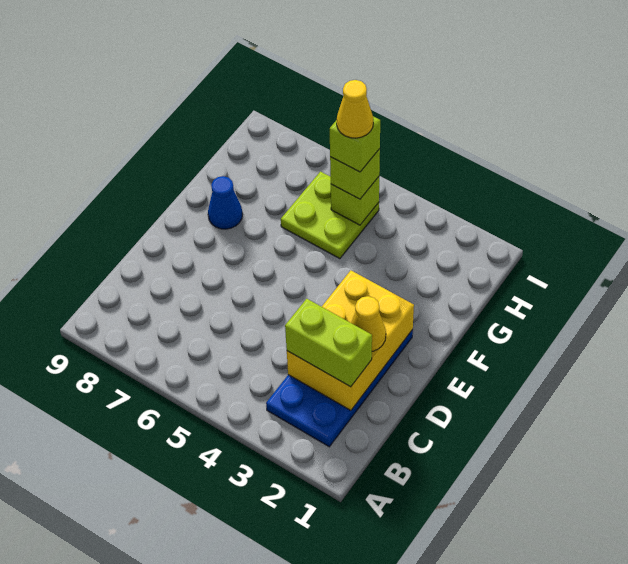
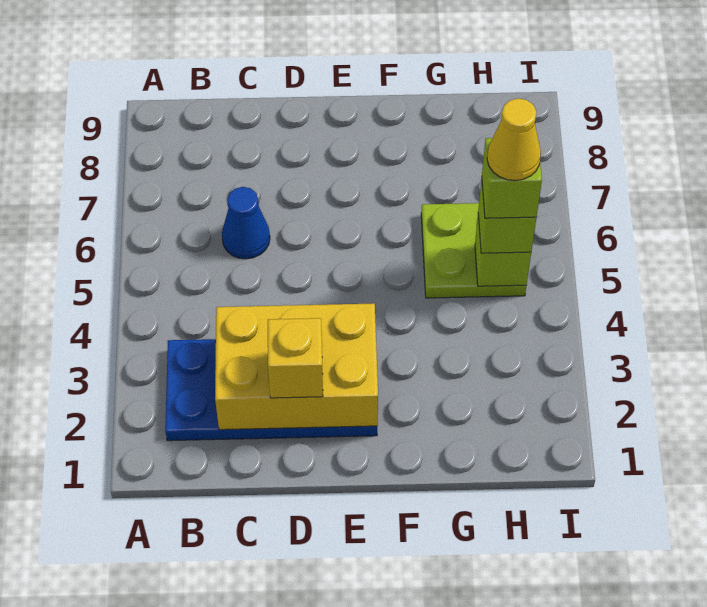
lime brick C2:C3 level 3 -> none
yellow cone D2 level 3 -> yellow brick D2 level 3
blue cone F8 level 1 -> blue cone C6 level 1

